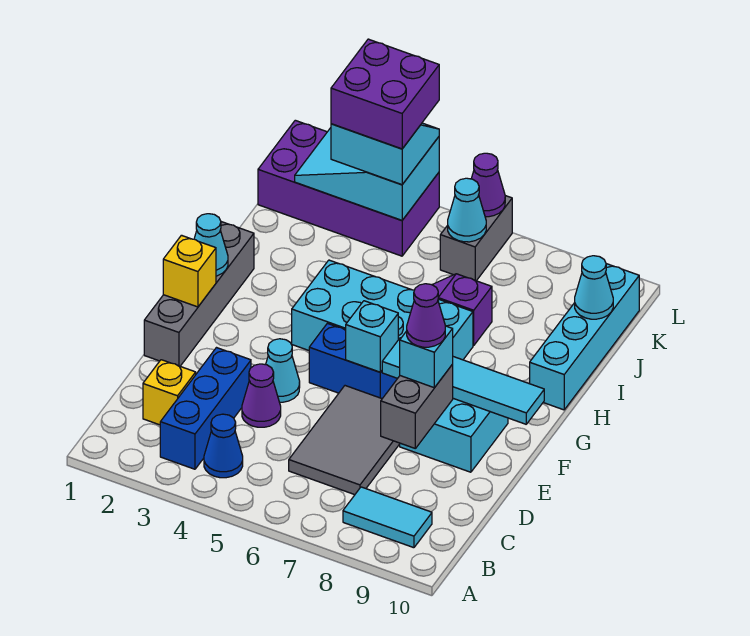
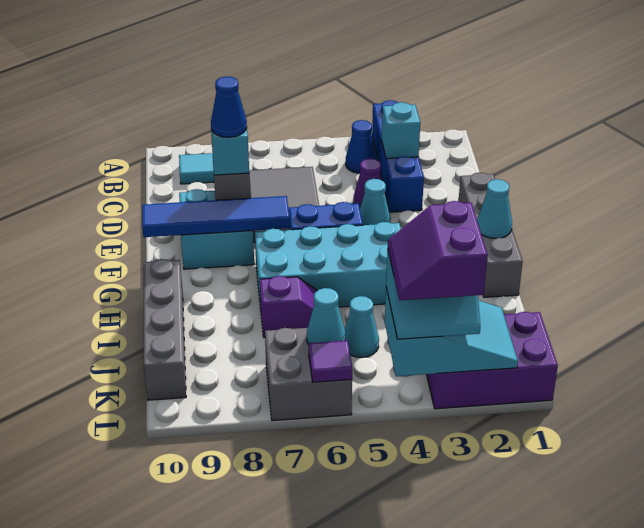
blue brick B3:D3 level 1 -> blue brick A3:D3 level 1
yellow brick C2 level 1 -> none
purple cone E8 level 4 -> blue cone E8 level 4
yellow brick F1 level 2 -> none
cyan brick F6 level 2 -> cyan brick C3 level 2
cyan tile F7:F10 level 2 -> blue tile F7:F10 level 2
cyan brick H10:K10 level 1 -> grey brick H10:K10 level 1
cyan cone J10 level 2 -> cyan cone J5 level 1
purple brick K1:L4 level 1 -> purple brick K1:L3 level 1
purple brick K3:L4 level 4 -> purple slope K3:L4 level 4 top 3
grey brick K6:L6 level 1 -> grey brick K6:L7 level 1
purple cone L6 level 2 -> purple tile L6 level 2

